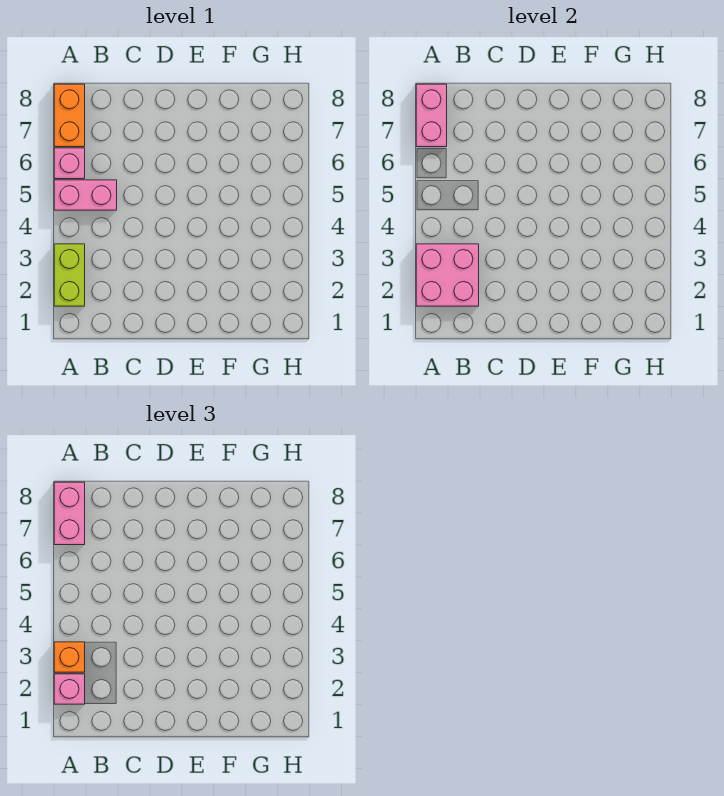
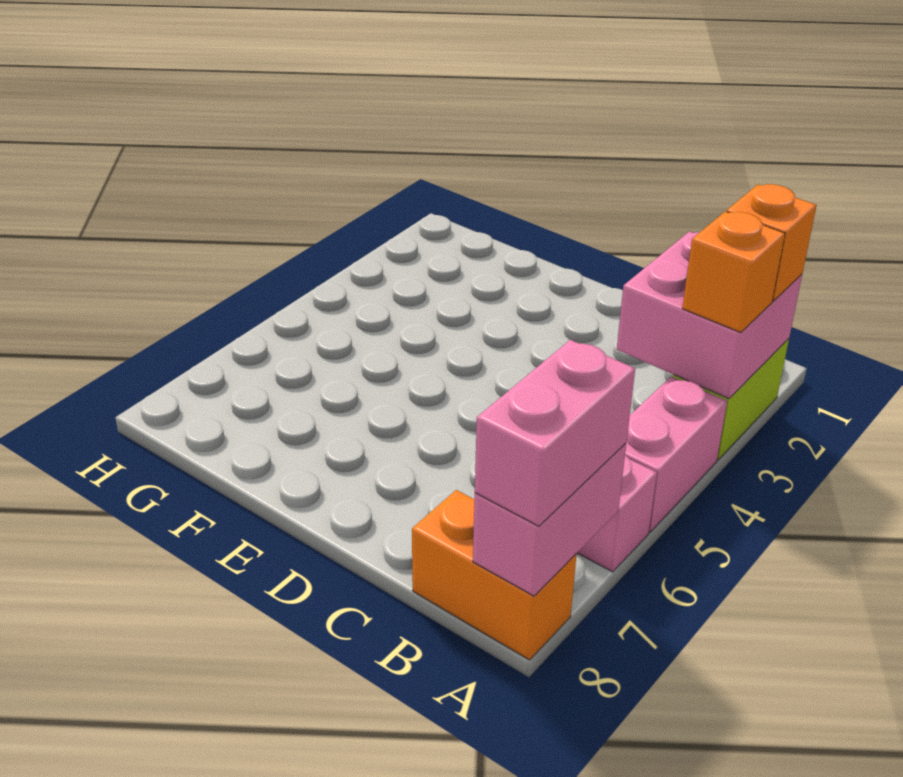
pink brick A2 level 3 -> orange brick A2 level 3
pink brick A5:B5 level 1 -> pink brick A4:A5 level 1
orange brick A7:A8 level 1 -> orange brick A8:B8 level 1

